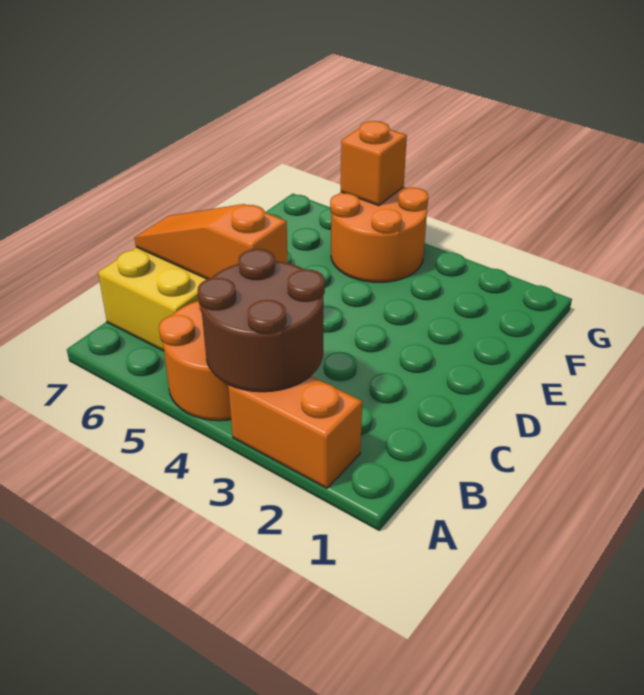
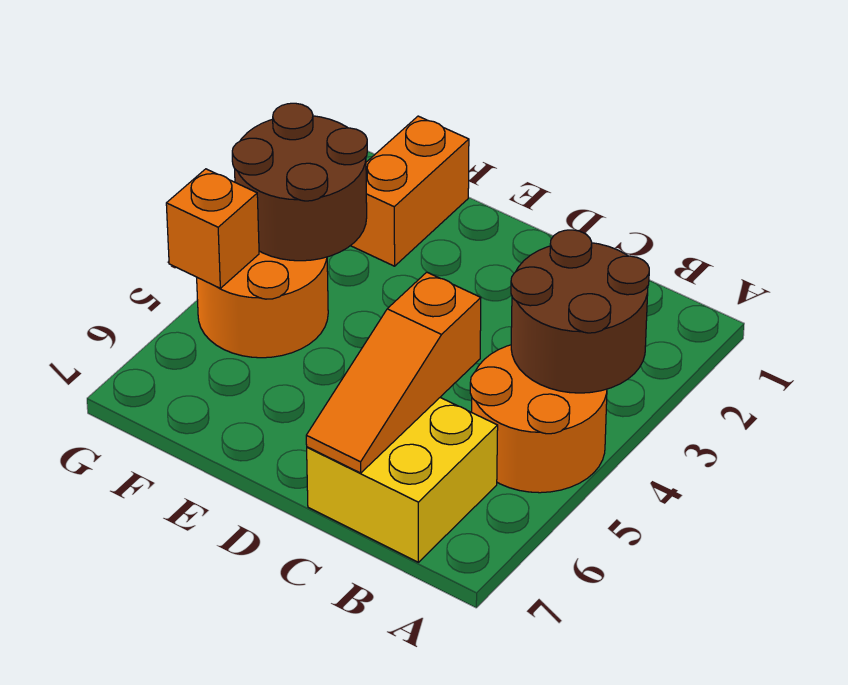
orange brick A2:A3 level 1 -> orange brick F1:F2 level 1
none -> brown round brick F3:G4 level 2

